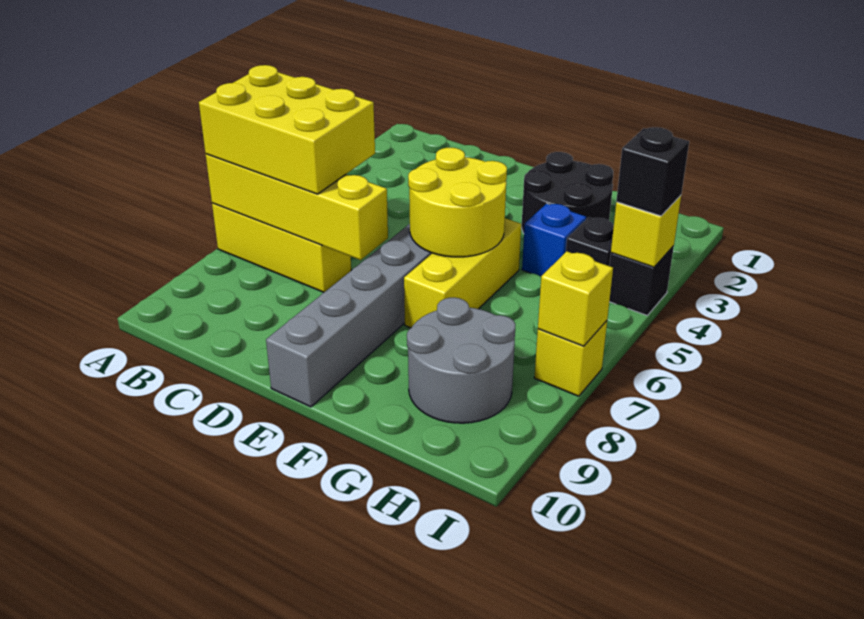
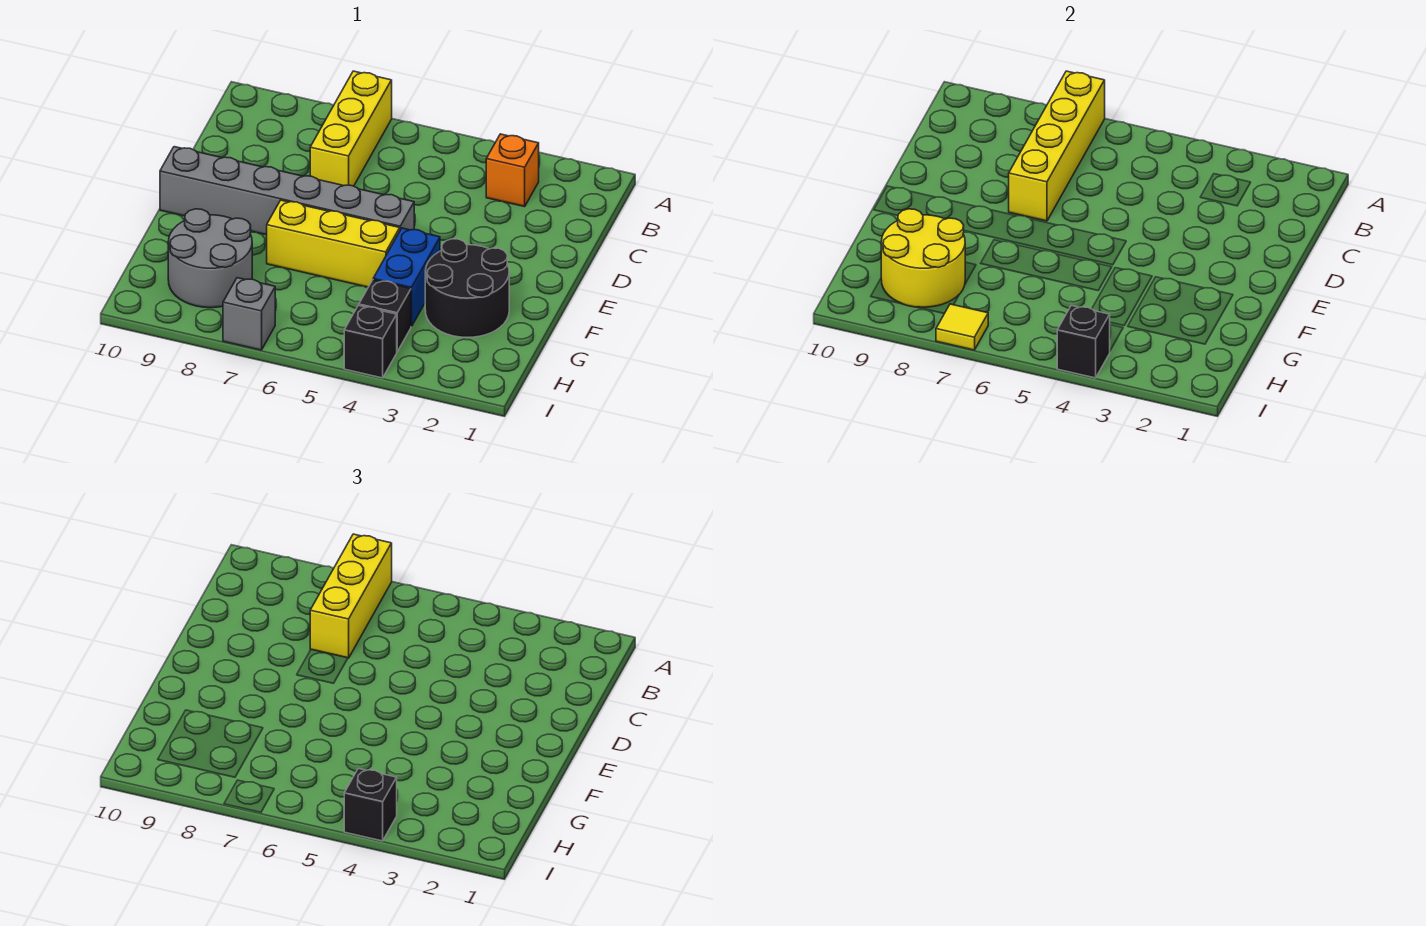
yellow brick A6:C7 level 3 -> yellow brick A7:C7 level 3
none -> orange brick B3 level 1
yellow round brick E5:F6 level 2 -> yellow round brick G8:H9 level 2
blue brick G4 level 1 -> blue brick F4:G4 level 1
yellow brick I4 level 2 -> black brick I4 level 2
yellow brick I7 level 1 -> grey brick I7 level 1
yellow brick I7 level 2 -> yellow tile I7 level 2

